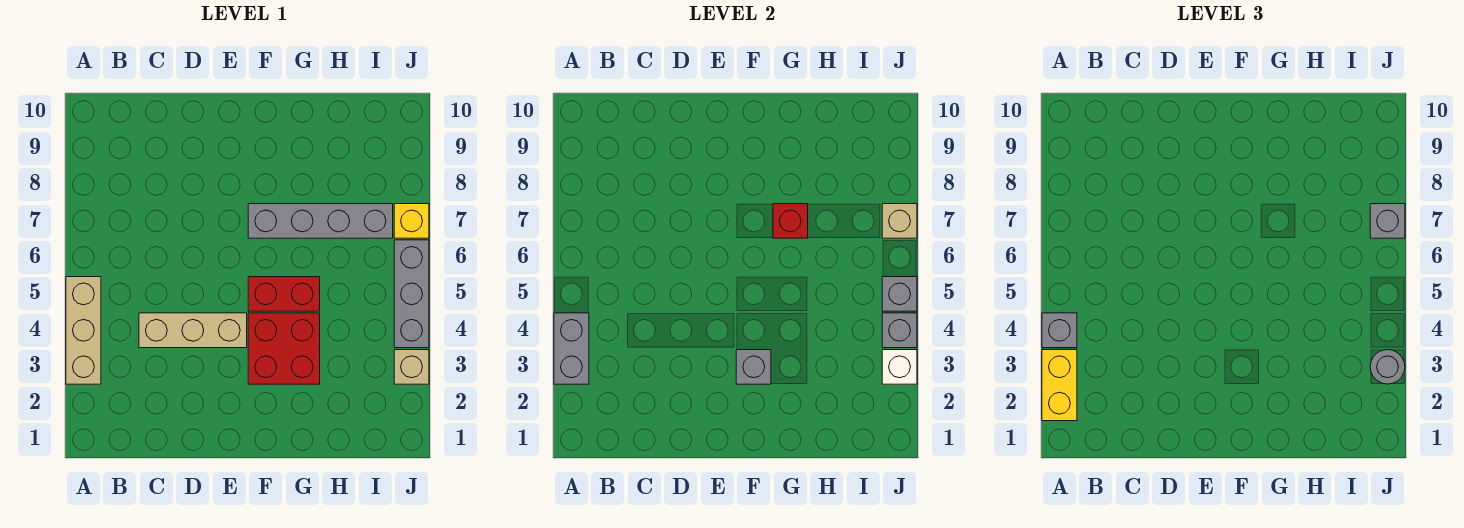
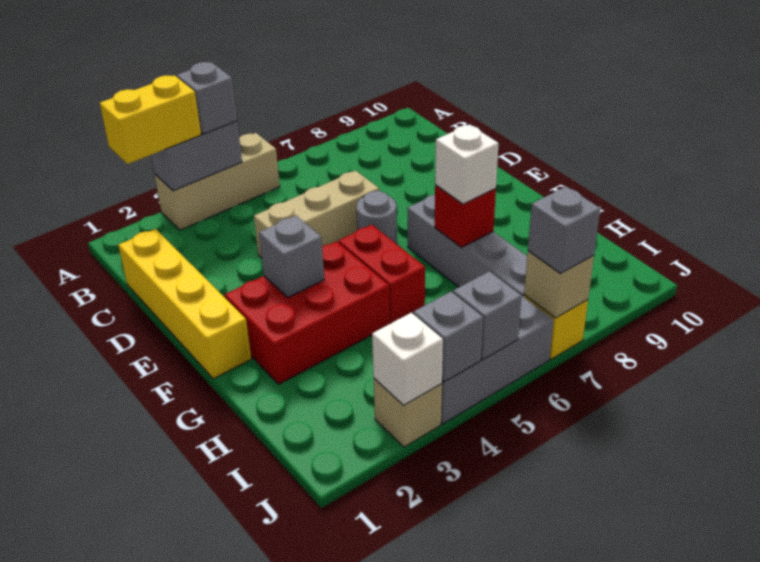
none -> yellow brick C1:F1 level 1
tan brick C4:E4 level 1 -> tan brick D4:D6 level 1
red brick F3:G4 level 1 -> red brick F2:G4 level 1
none -> white brick G7 level 3
grey round brick J3 level 3 -> grey round brick E6 level 1

